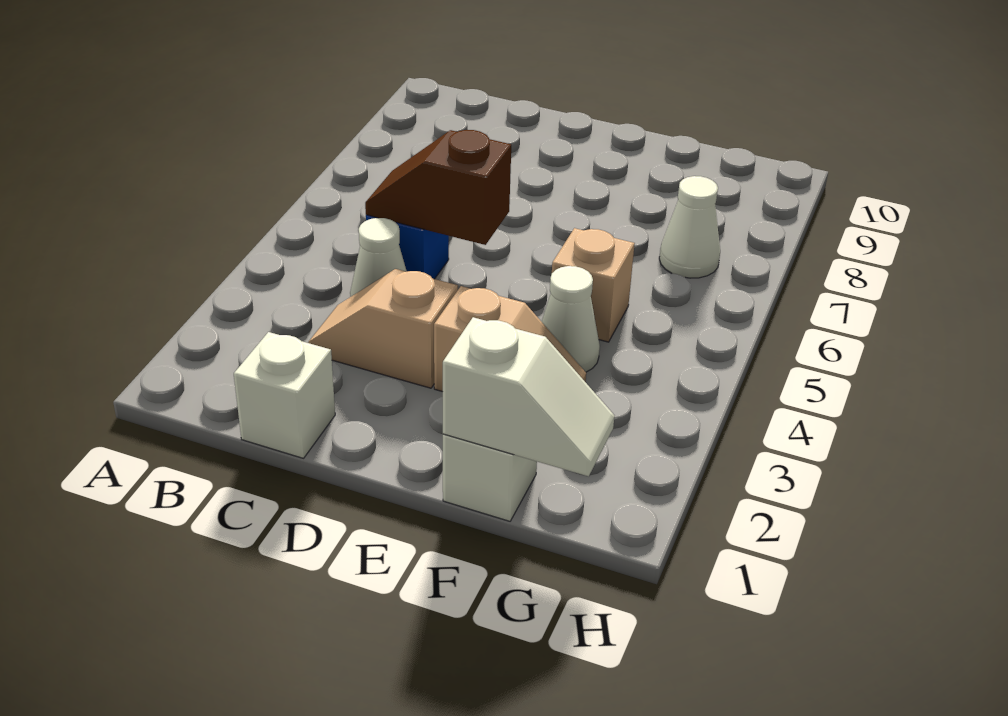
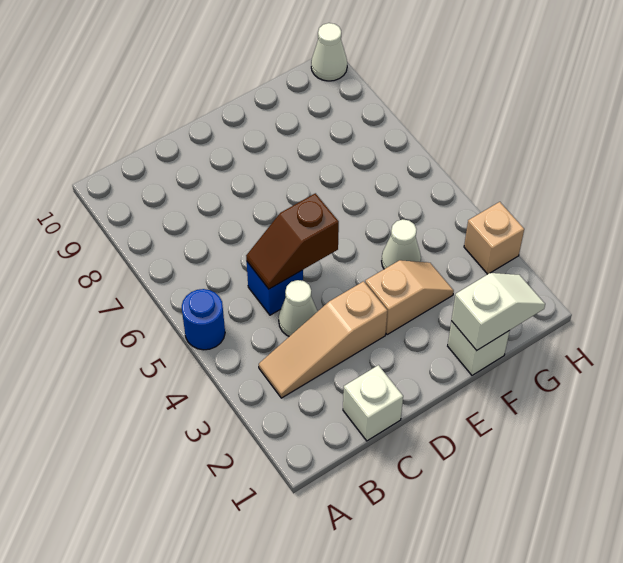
none -> blue round brick A5 level 1
tan slope C3:D3 level 1 top D -> tan slope B3:D3 level 1 top D
tan brick F5 level 1 -> tan brick H3 level 1
white cone G7 level 1 -> white cone H10 level 1

